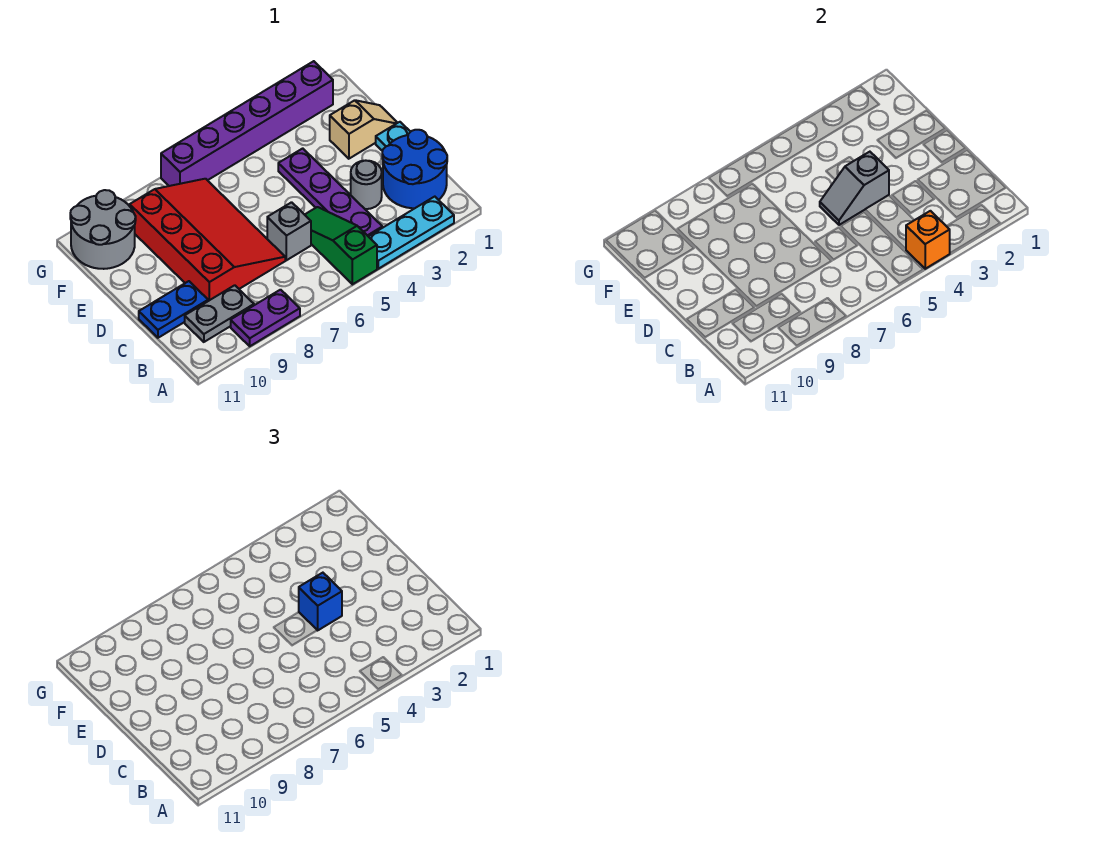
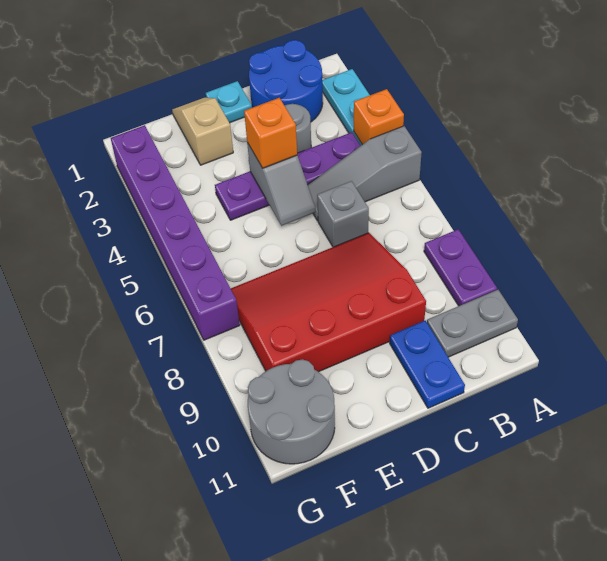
green slope A5:C5 level 1 top A -> grey slope A5:C5 level 1 top A
grey plate B9:B10 level 1 -> grey plate A10:B10 level 1
blue brick D4 level 3 -> orange brick D4 level 3

